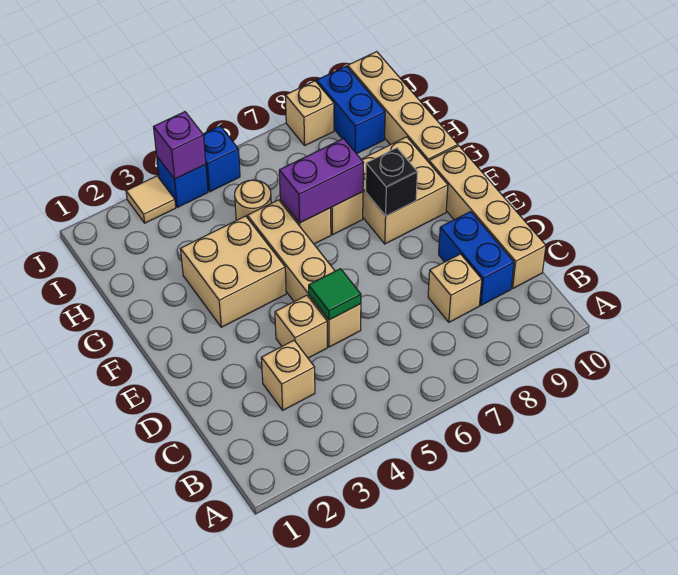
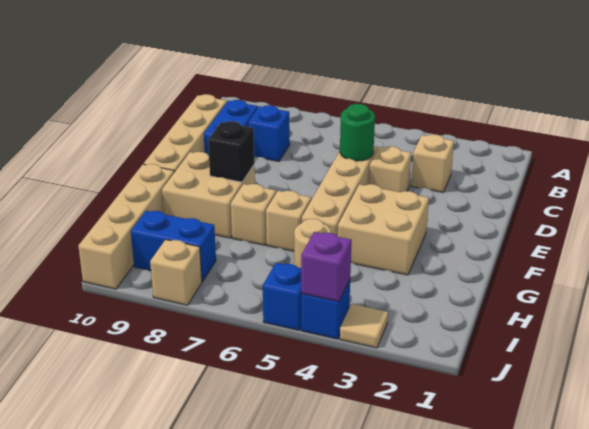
tan brick C8 level 1 -> blue brick C8 level 1
green tile D5 level 2 -> green round brick D5 level 2
purple brick G6:G7 level 2 -> none
blue brick I9:J9 level 1 -> blue brick I8:I9 level 1

